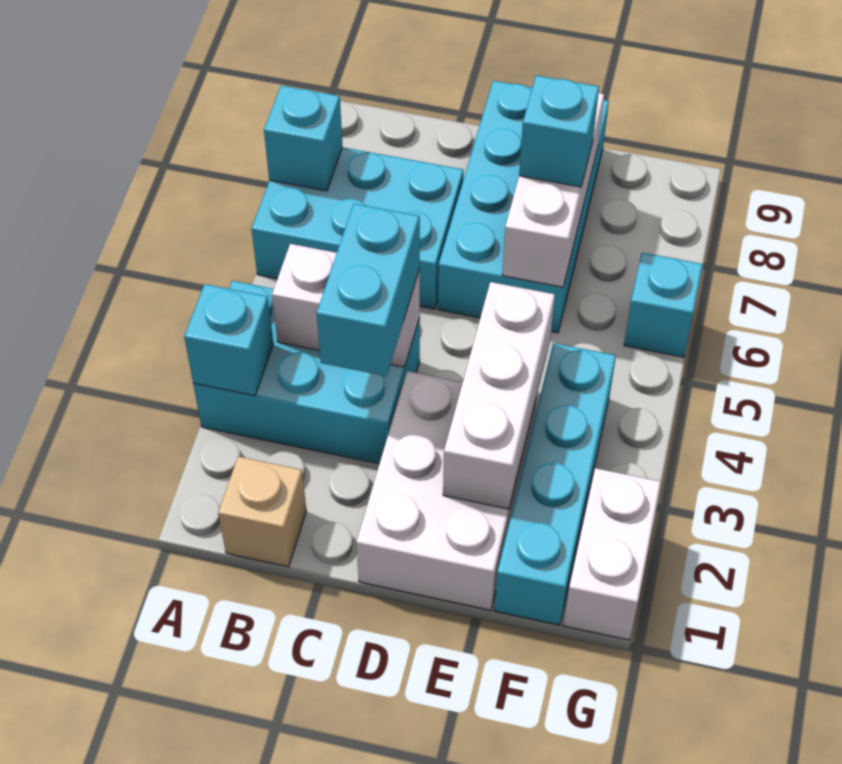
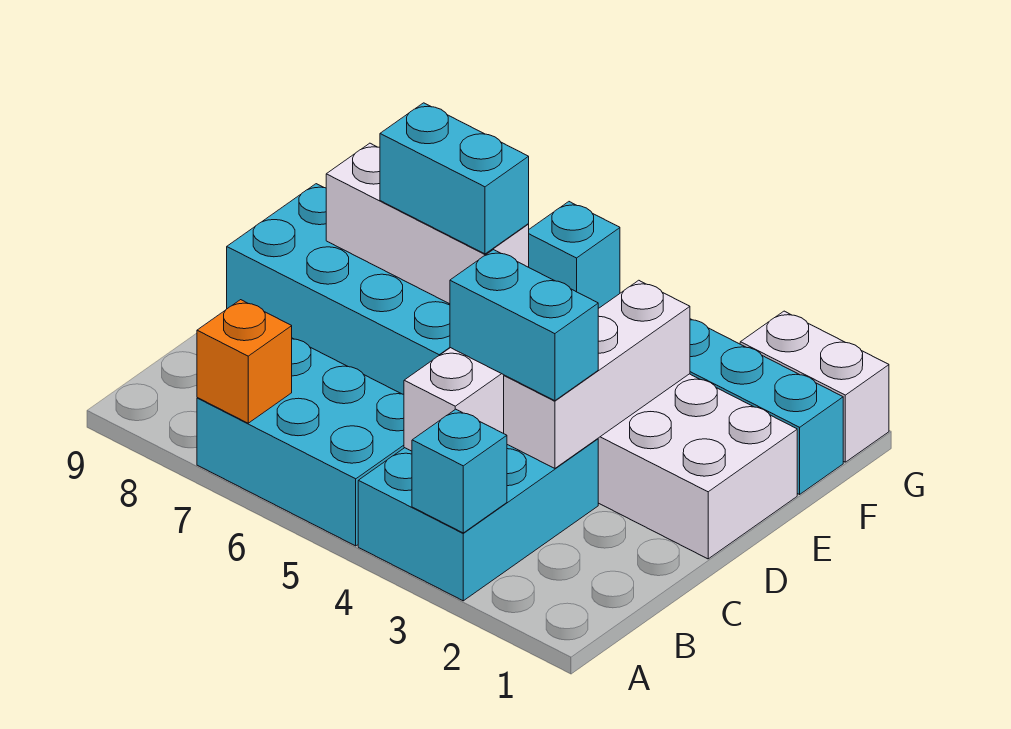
cyan brick A6:C7 level 1 -> cyan brick A5:B7 level 1
cyan brick A7 level 2 -> orange brick A7 level 2
tan brick B1 level 1 -> none
white brick E2:E4 level 2 -> white brick C3:E3 level 2
cyan brick E7 level 3 -> cyan brick E6:E7 level 3

